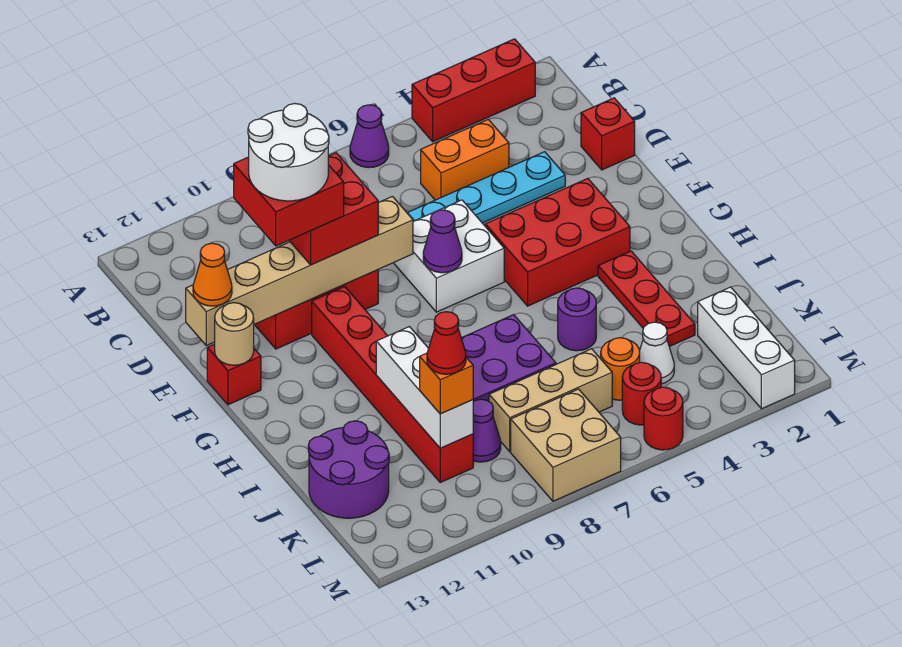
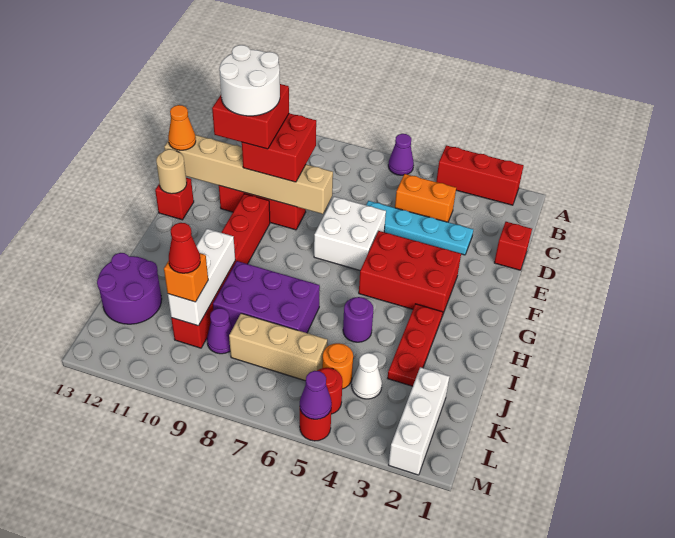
purple cone F7 level 2 -> purple cone M5 level 2
tan brick L7:M8 level 1 -> none

